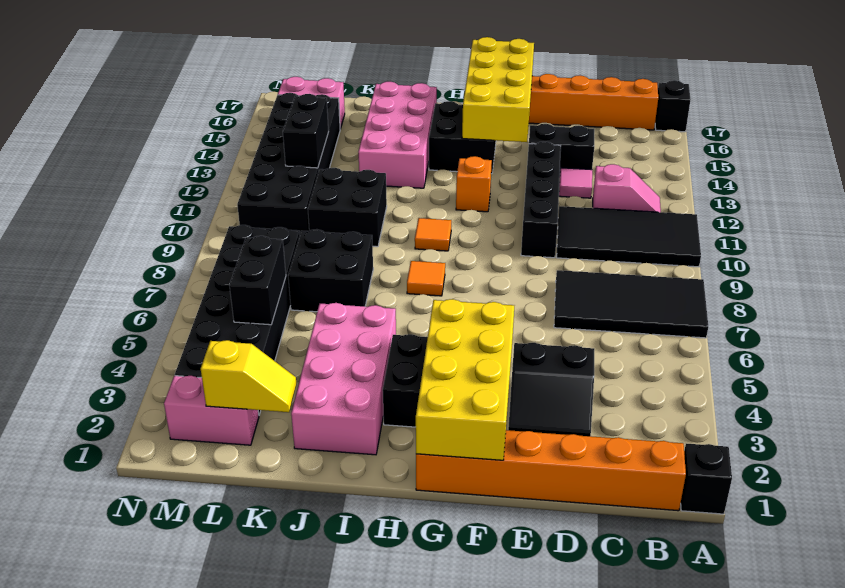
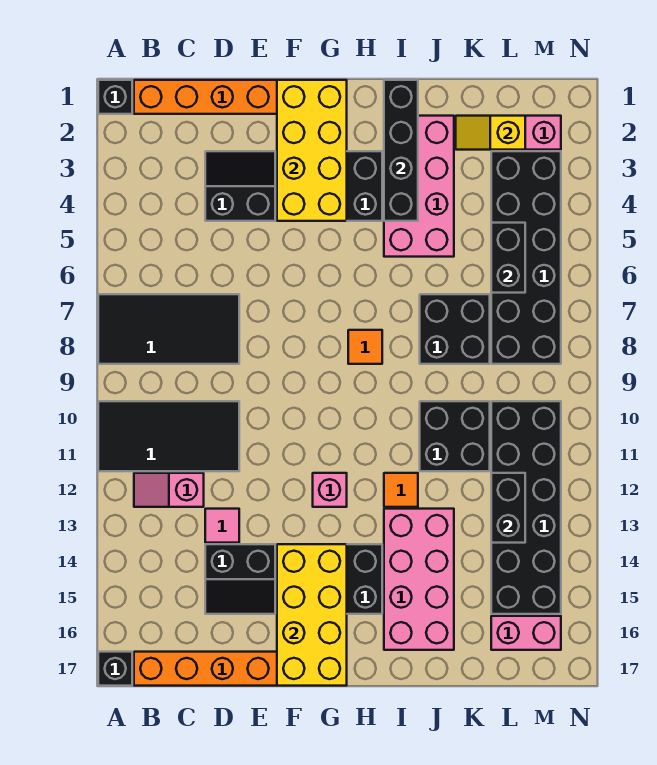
black brick E10:E13 level 1 -> black brick I1:I4 level 2
orange brick G12 level 1 -> pink brick G12 level 1
orange tile H10 level 1 -> orange tile I12 level 1

